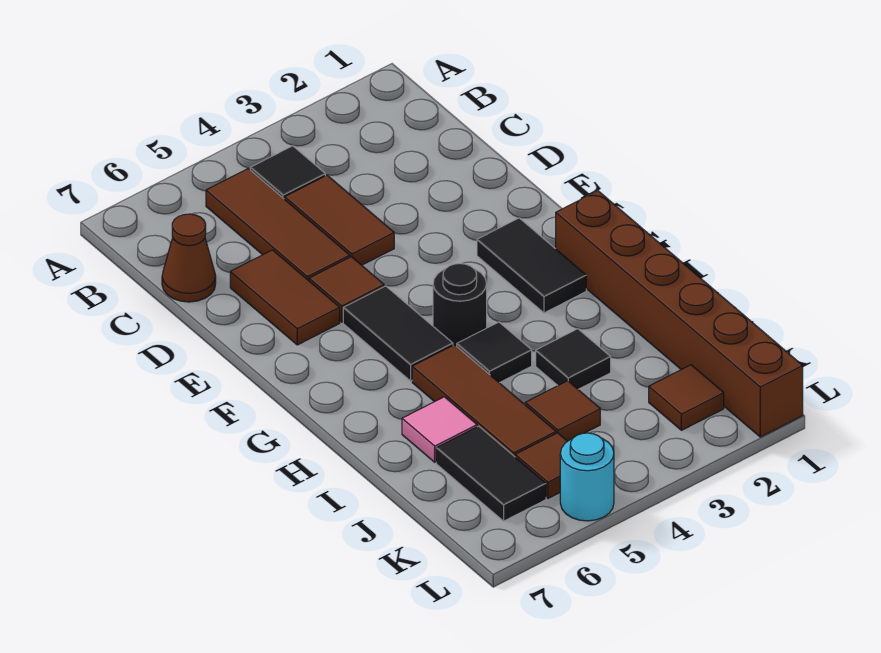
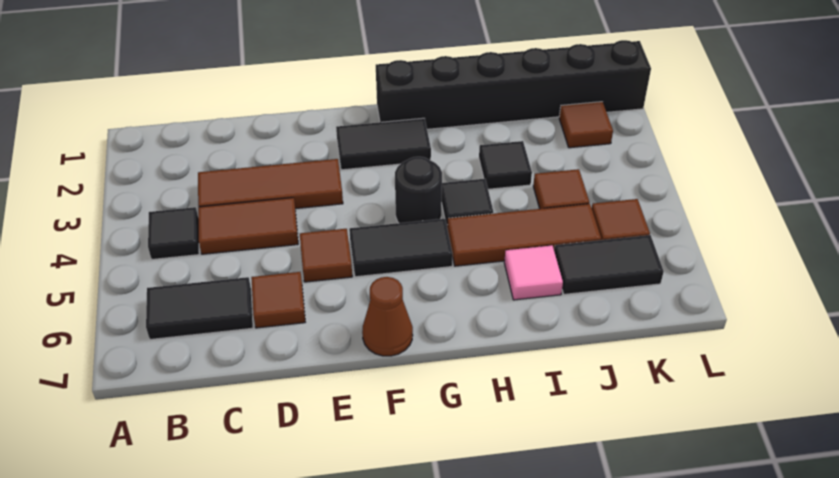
brown tile B5:D5 level 1 -> brown tile C3:E3 level 1
none -> black tile B6:C6 level 1
brown cone C7 level 1 -> brown cone F7 level 1
brown tile D6:E6 level 1 -> brown tile D6 level 1
brown brick G1:L1 level 1 -> black brick G1:L1 level 1
cyan round brick L5 level 1 -> none

